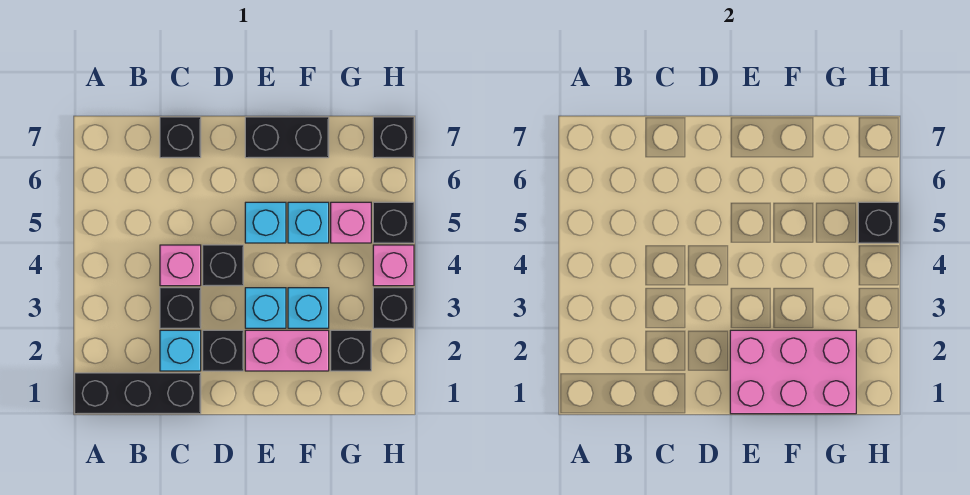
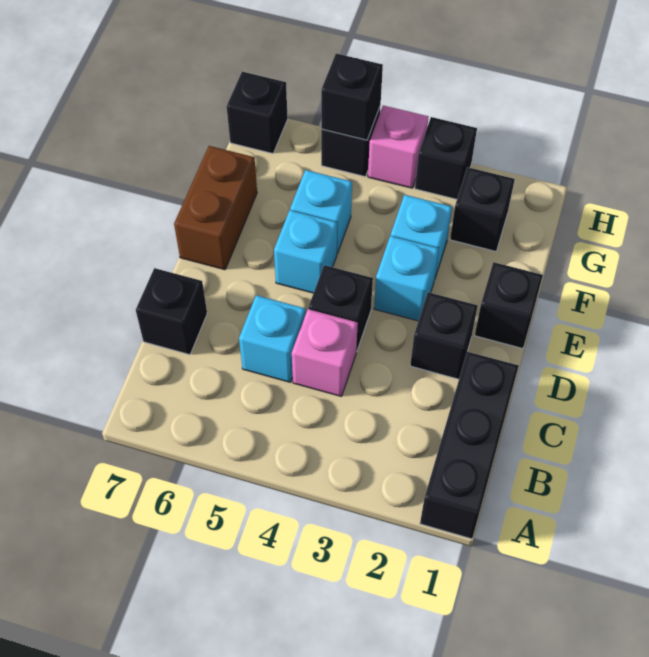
cyan brick C2 level 1 -> cyan brick C5 level 1
black brick C3 level 1 -> black brick E1 level 1
pink brick E1:G2 level 2 -> none
pink brick E2:F2 level 1 -> none
black brick E7:F7 level 1 -> brown brick E7:F7 level 1
pink brick G5 level 1 -> none

